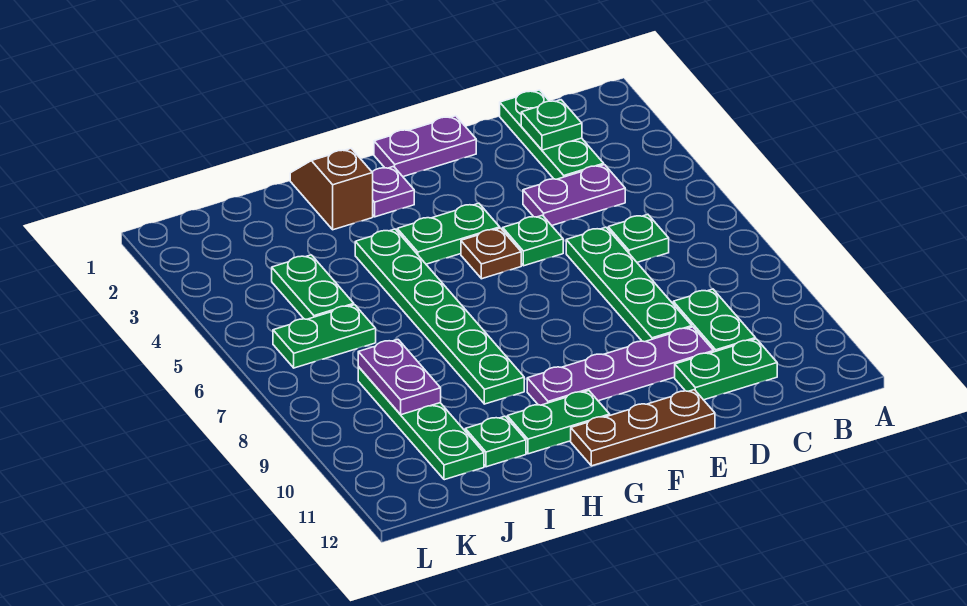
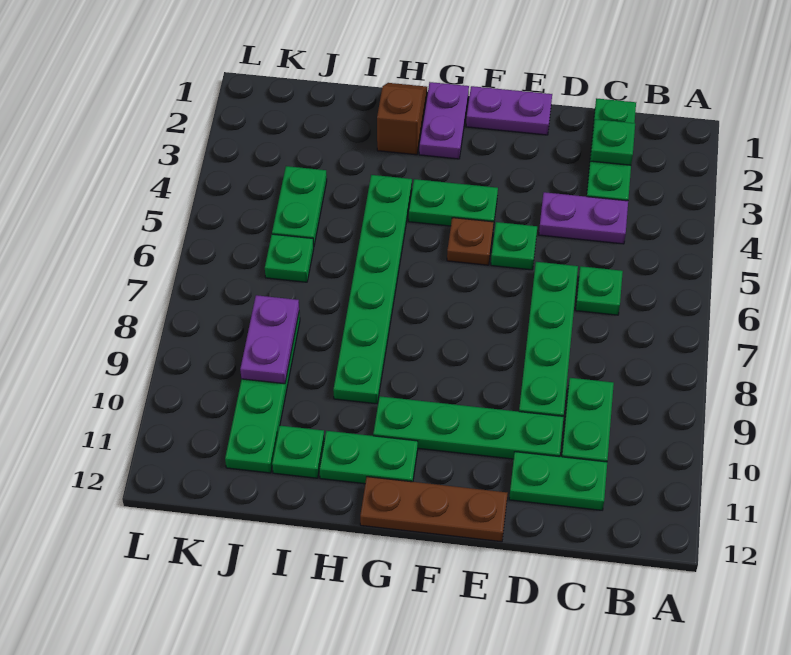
purple plate D10:G10 level 1 -> green plate D10:G10 level 1
purple plate G2 level 1 -> purple plate G1:G2 level 1
green plate J6:K6 level 1 -> green plate J6 level 1

